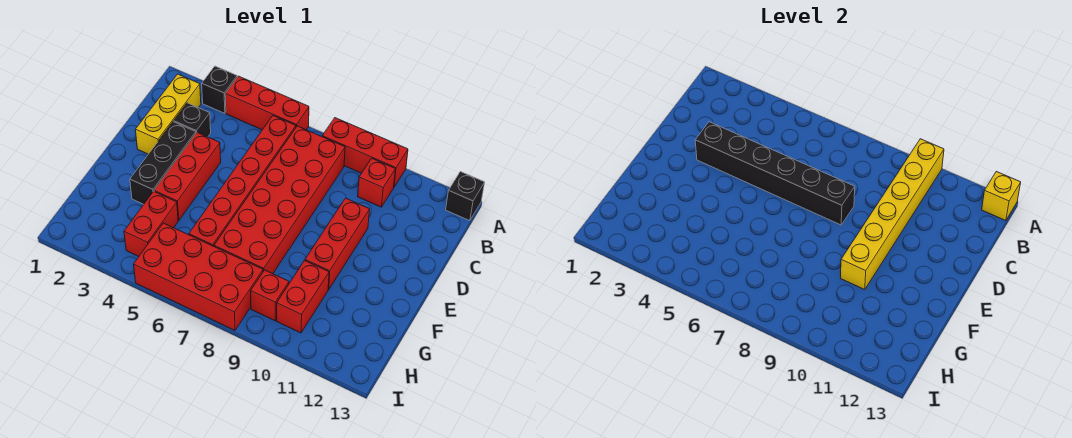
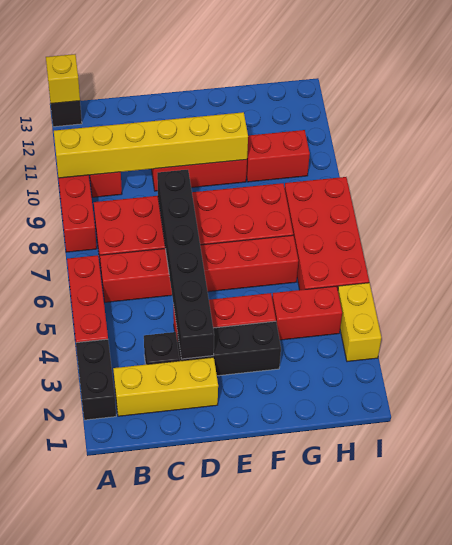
black brick A3 level 1 -> black brick A2:A3 level 1
red brick H9 level 1 -> none
none -> yellow brick I3:I4 level 1

